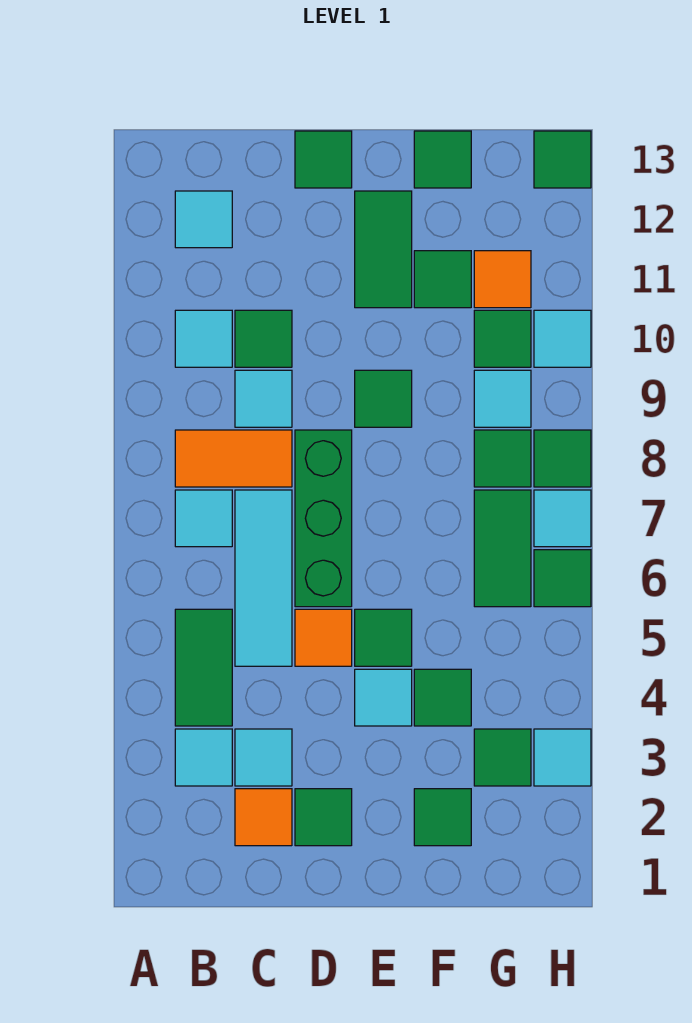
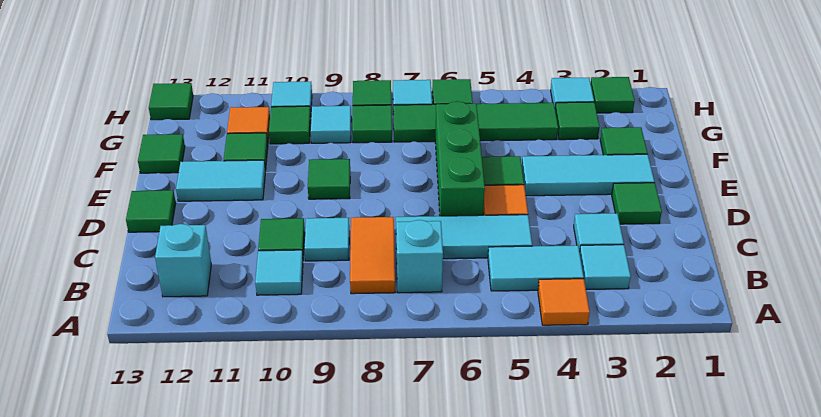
green tile B4:B5 level 1 -> cyan tile B4:B5 level 1
cyan tile B7 level 1 -> cyan brick B7 level 1
cyan tile B12 level 1 -> cyan brick B12 level 1
orange tile C2 level 1 -> orange tile A4 level 1
green brick D6:D8 level 1 -> green brick D6:F6 level 1
cyan tile E4 level 1 -> cyan tile E2:E4 level 1
green tile E11:E12 level 1 -> cyan tile E11:E12 level 1
green tile F4 level 1 -> green tile H2 level 1
green tile G6:G7 level 1 -> green tile G4:G7 level 1

